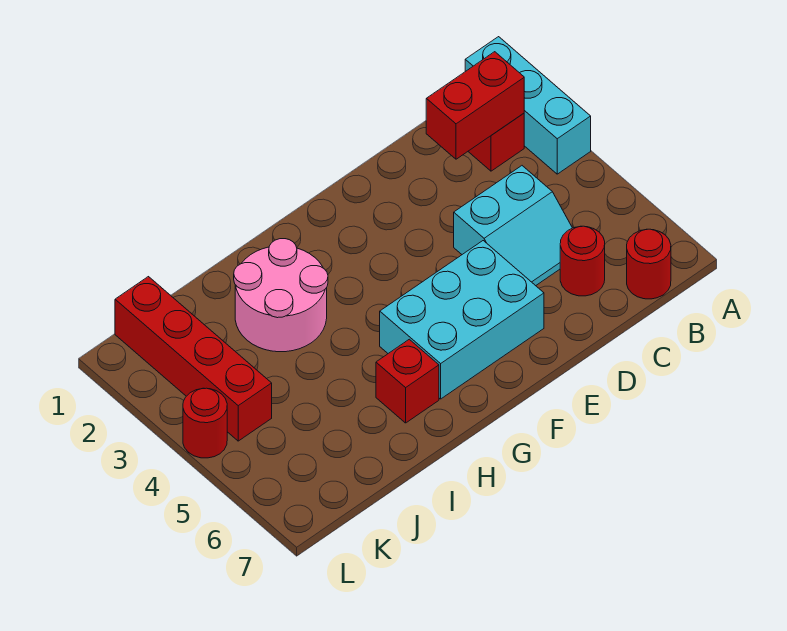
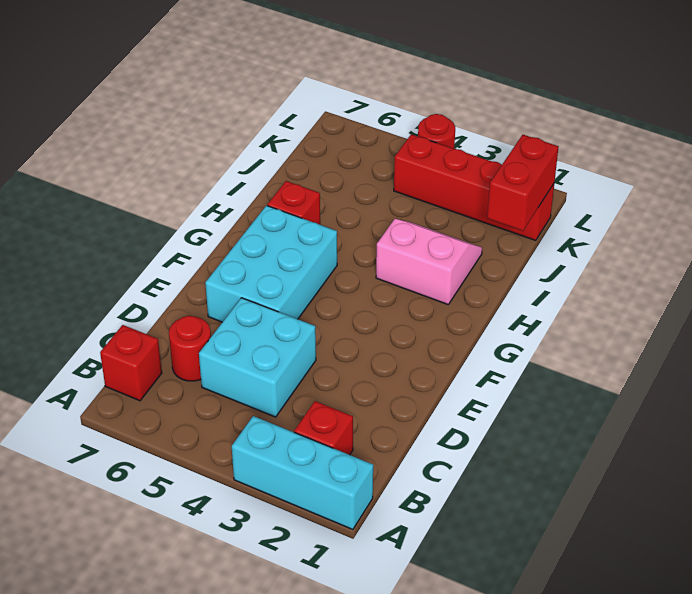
red brick B2:C2 level 2 -> red brick J1:K1 level 2
red round brick B7 level 1 -> red brick B7 level 1
cyan slope C4:D5 level 1 top 4 -> cyan brick C4:D5 level 1
pink round brick H2:I3 level 1 -> pink slope H2:I3 level 1 top H

